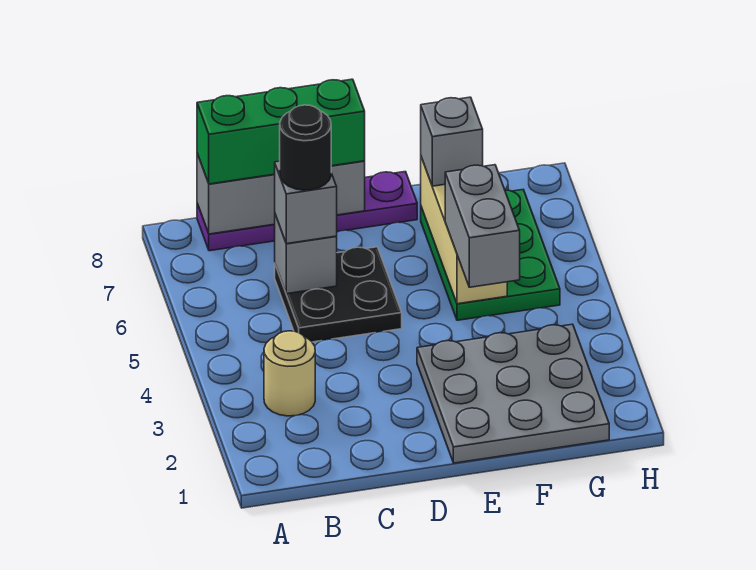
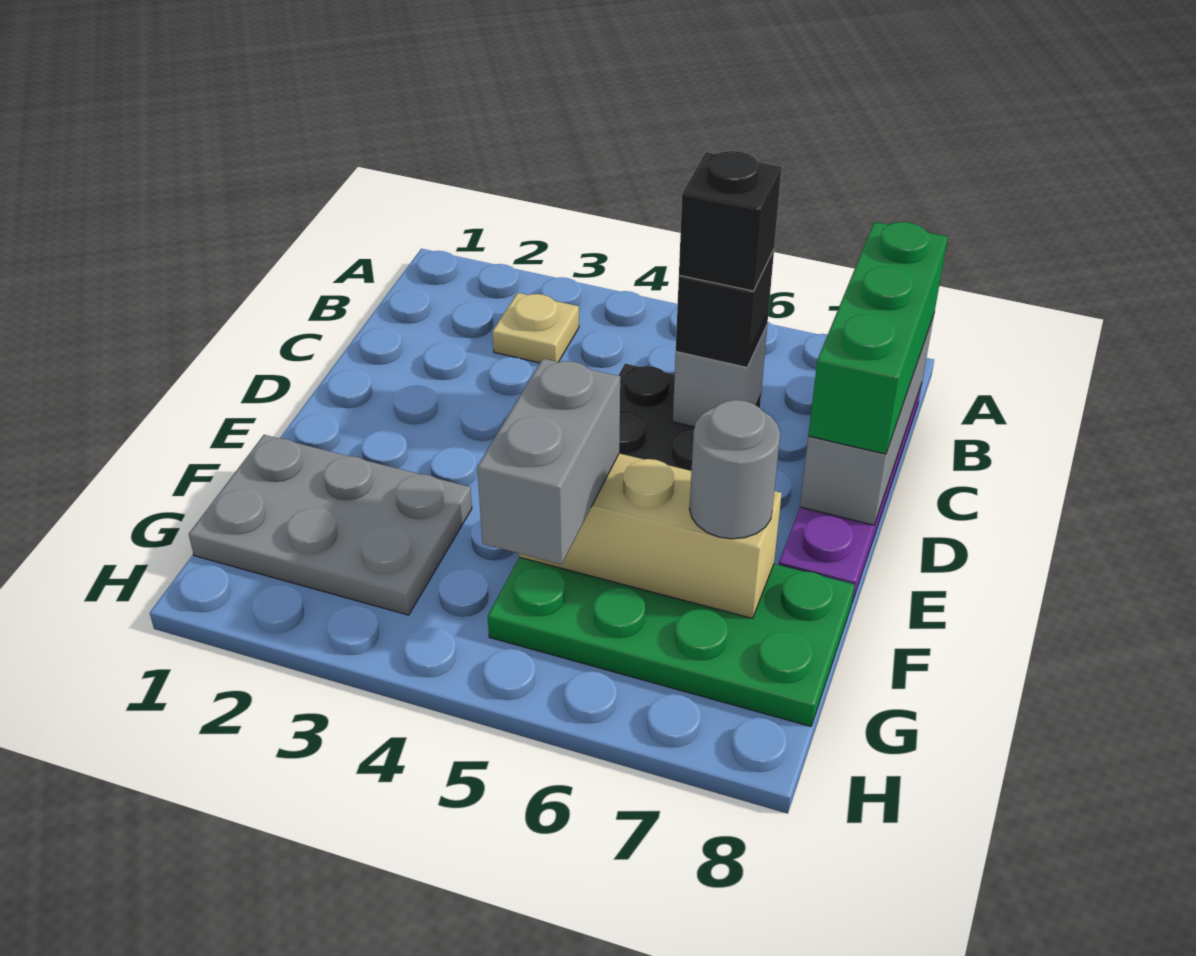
tan round brick B3 level 1 -> tan plate B3 level 1
grey brick C6 level 3 -> black brick C6 level 3
black round brick C6 level 4 -> black brick C6 level 4
grey plate E1:G3 level 1 -> grey plate F1:G3 level 1
grey brick F4:F5 level 3 -> grey brick F5:G5 level 3
green plate F5:G7 level 1 -> green plate F5:G8 level 1
grey brick F7 level 3 -> grey round brick F7 level 3

